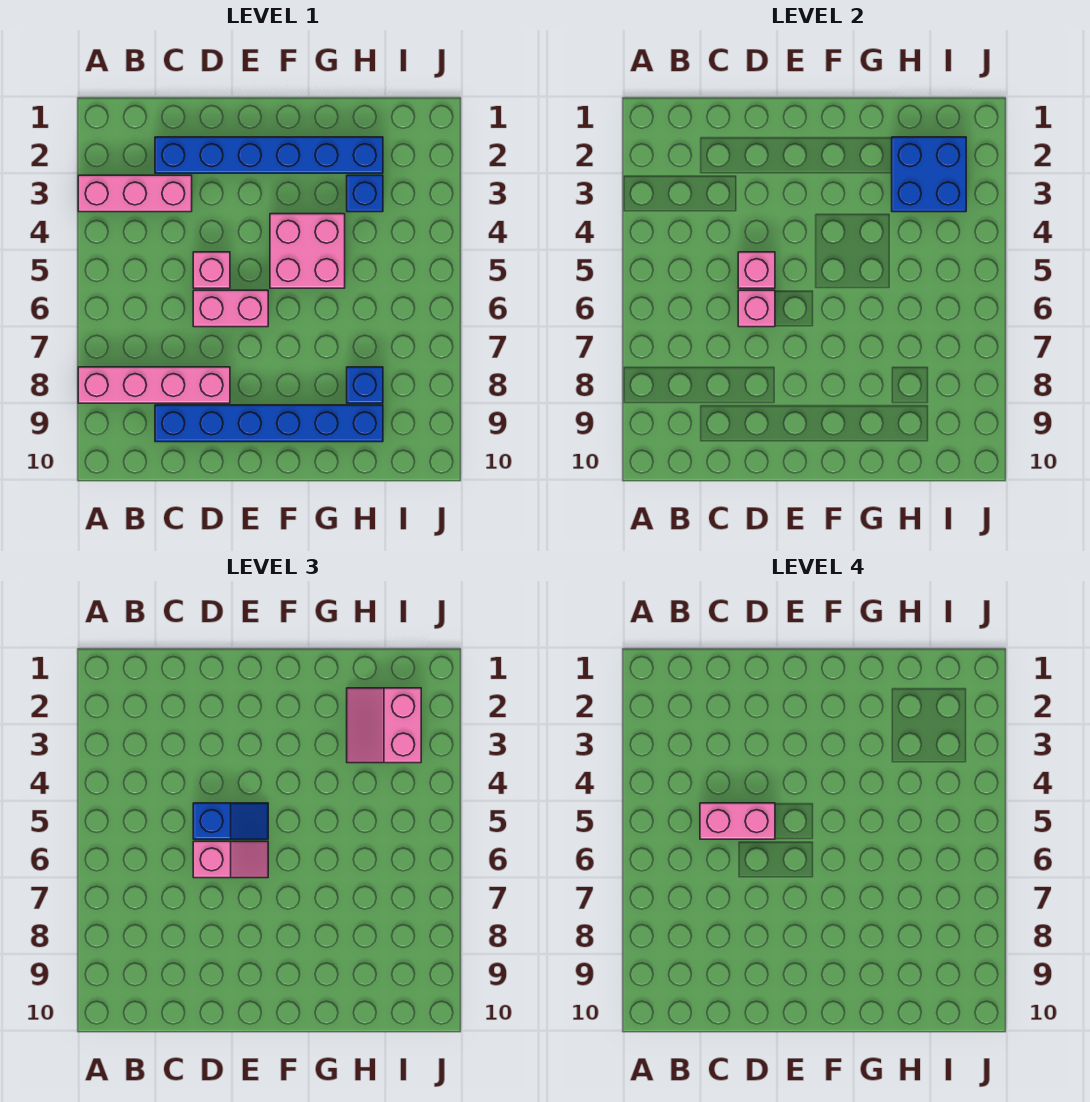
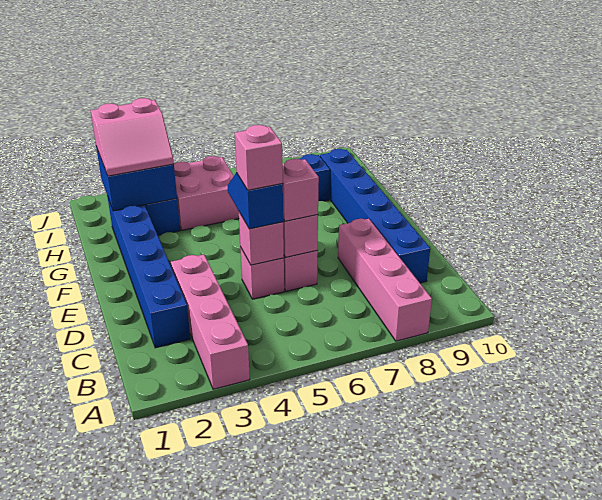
pink brick A3:C3 level 1 -> pink brick A3:D3 level 1
pink brick C5:D5 level 4 -> pink brick D5 level 4
pink brick F4:G5 level 1 -> pink brick H4:I5 level 1

